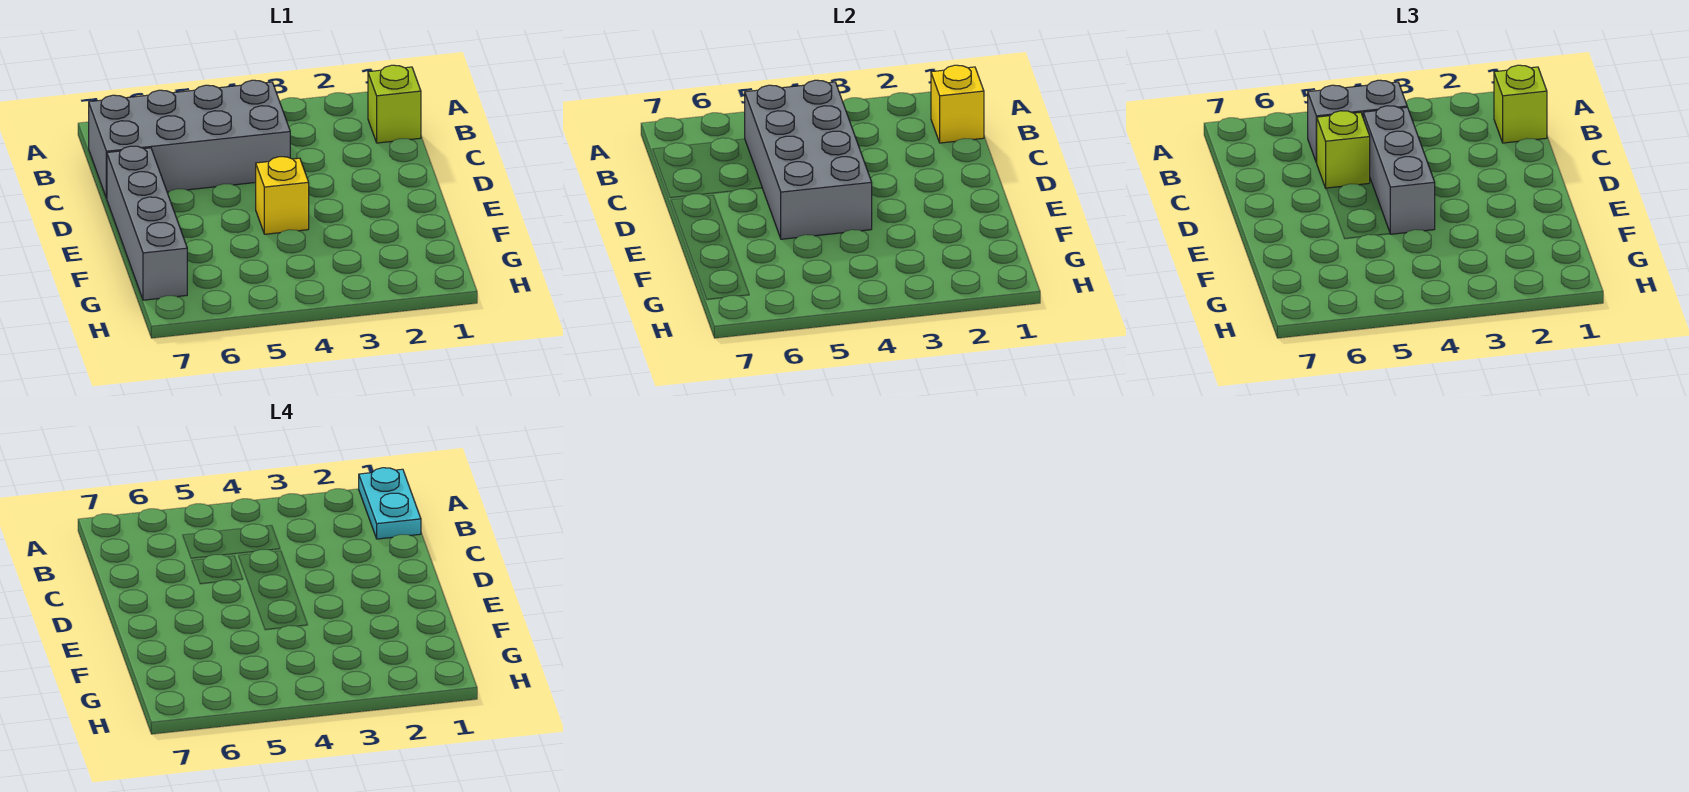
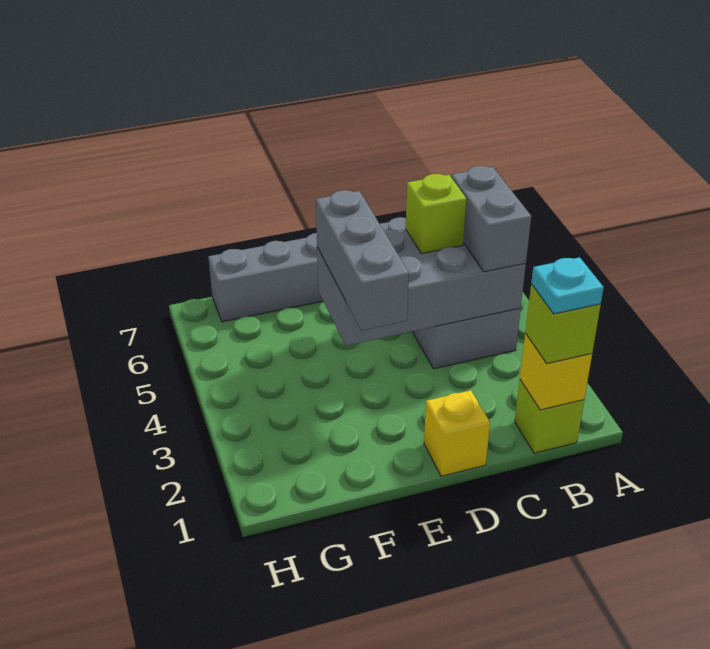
cyan plate A1:B1 level 4 -> cyan plate B1 level 4
grey brick C4:E4 level 3 -> grey brick E3:E5 level 3
yellow brick E4 level 1 -> yellow brick D1 level 1

